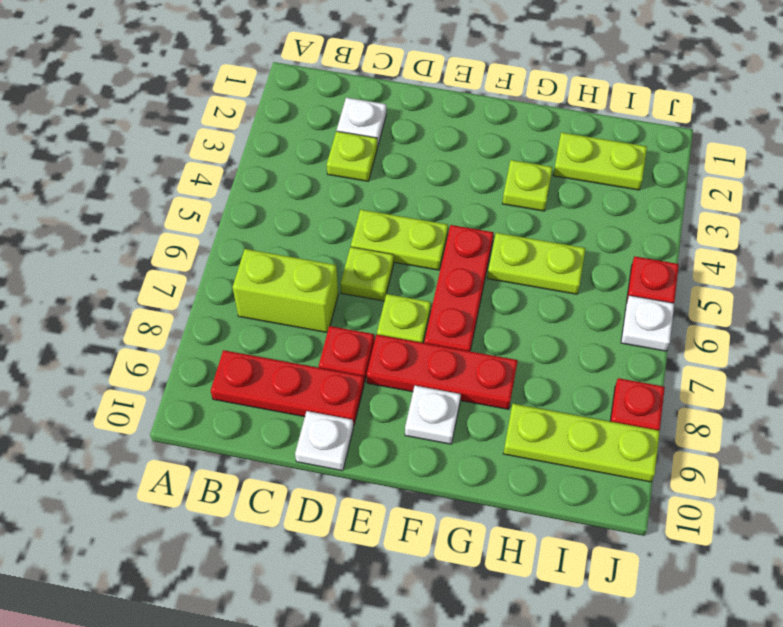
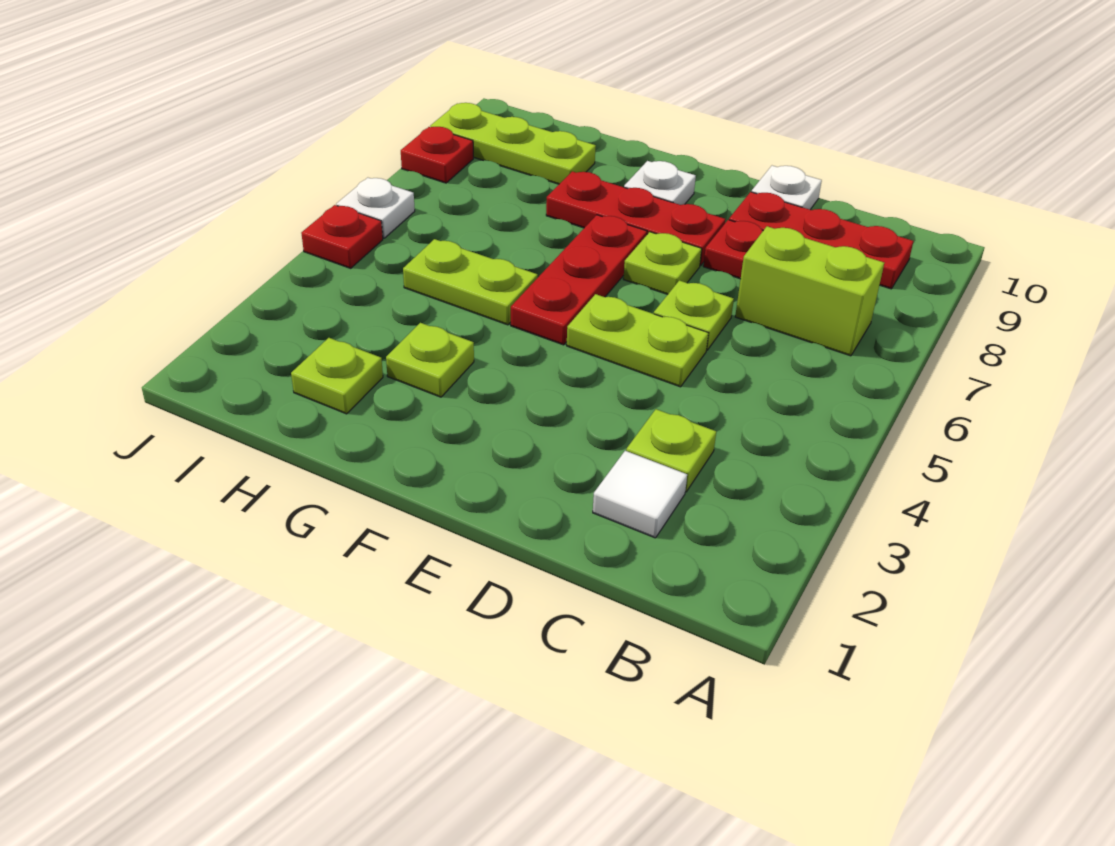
white plate C2 level 1 -> white tile C2 level 1
lime plate H2:I2 level 1 -> lime plate H2 level 1

